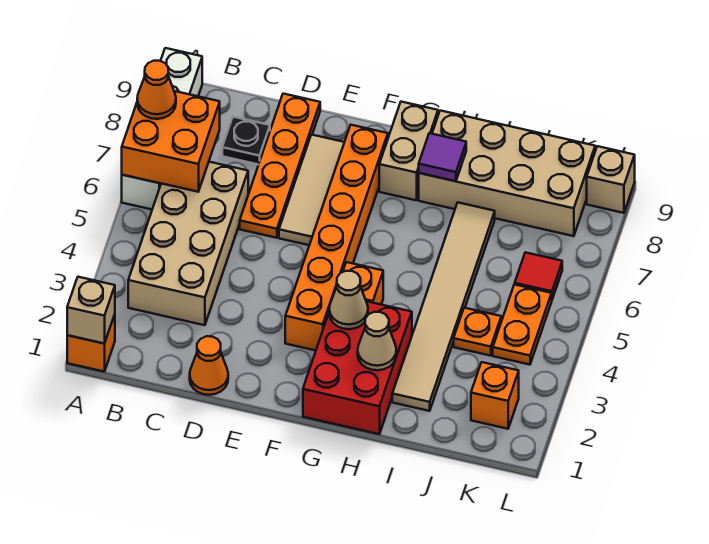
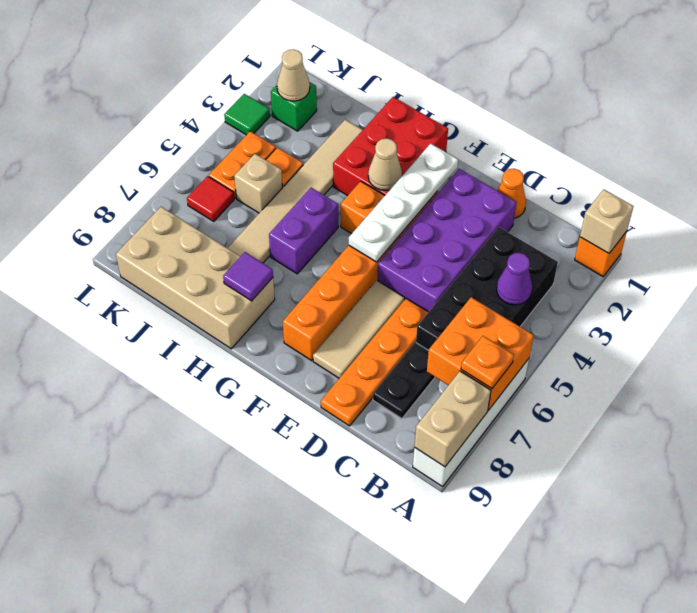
orange cone A7 level 3 -> orange plate A7 level 3
tan brick B3:C6 level 1 -> black brick B3:C6 level 1
none -> purple cone B4 level 2
black plate C8 level 1 -> black plate C7:C8 level 1
none -> purple brick D2:E5 level 1
none -> white plate F2:F5 level 2
tan brick G8:G9 level 1 -> tan brick A8:A9 level 2
tan cone H2 level 2 -> tan cone K2 level 2
none -> purple brick H5:H6 level 1
orange brick K2 level 1 -> green brick K2 level 1
none -> green tile L3 level 1
tan brick L9 level 1 -> tan brick J5 level 1

